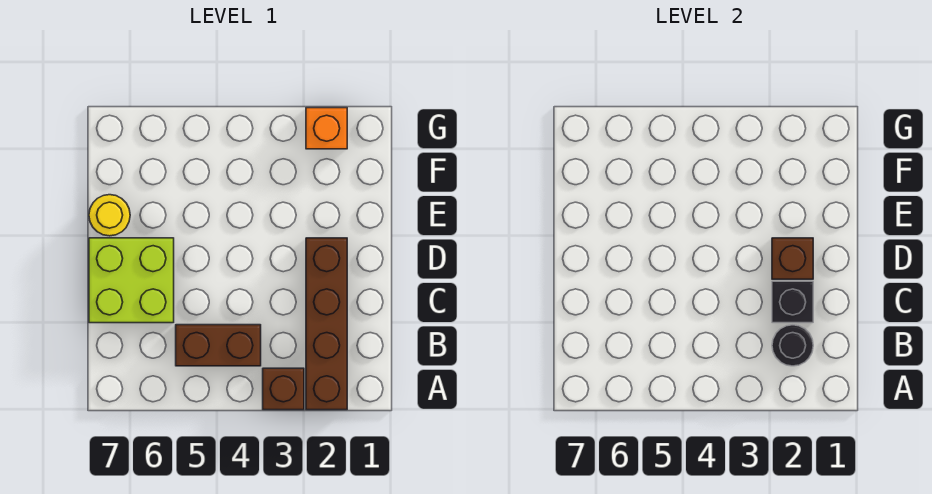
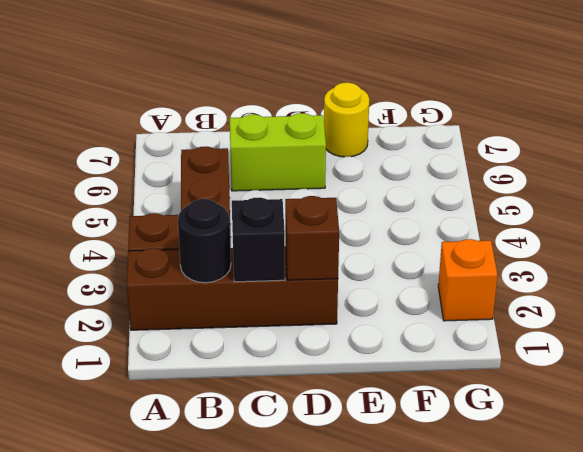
lime brick C6:D7 level 1 -> lime brick C6:D6 level 1

